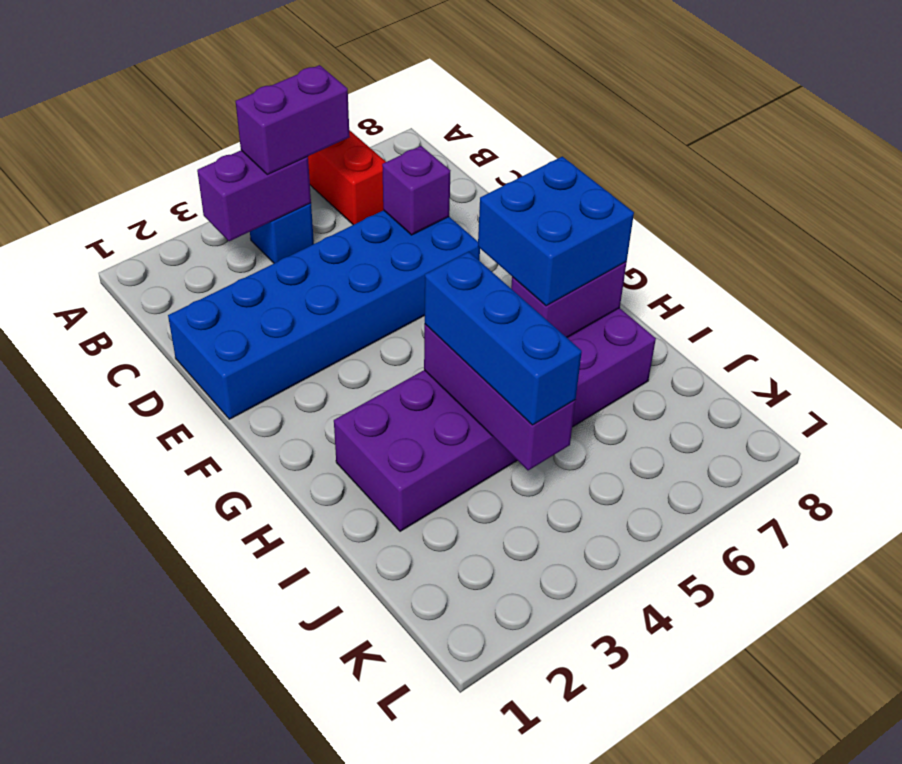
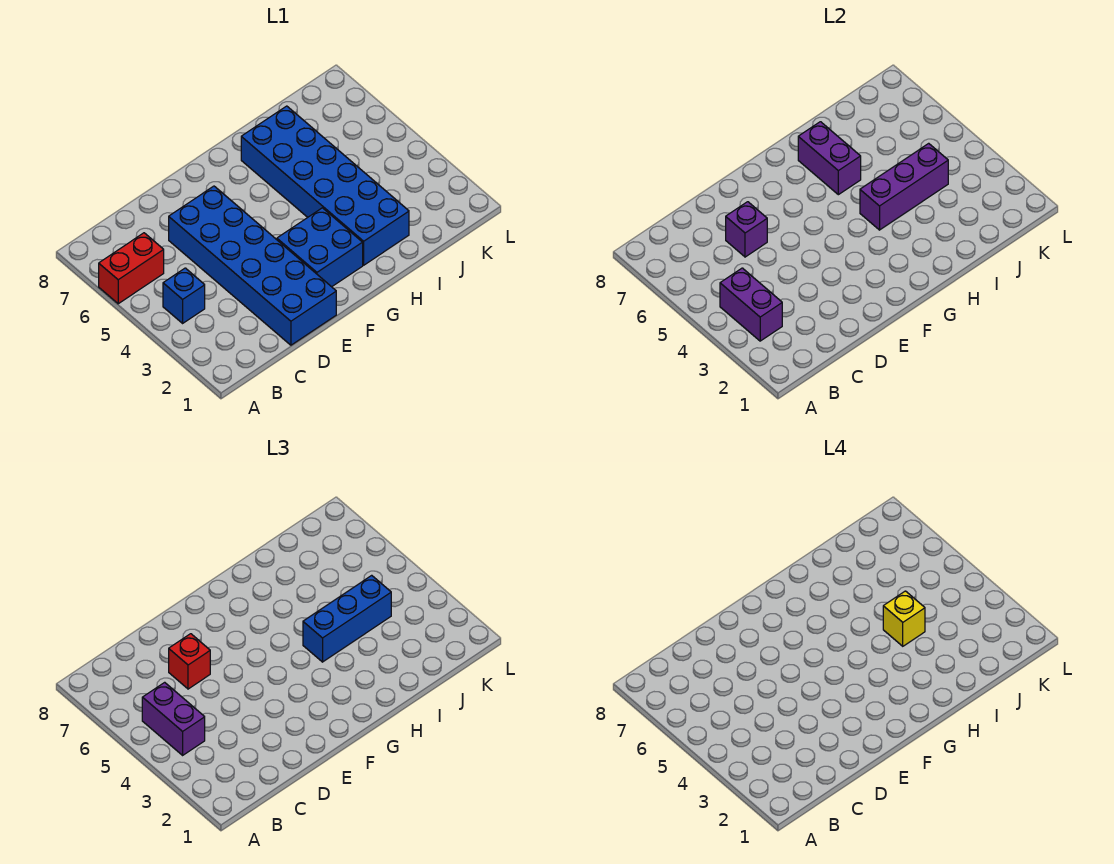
none -> red brick D6 level 3
blue brick G6:H7 level 3 -> blue brick F2:G3 level 1
purple brick H2:I7 level 1 -> blue brick H2:I7 level 1
none -> yellow brick I4 level 4

